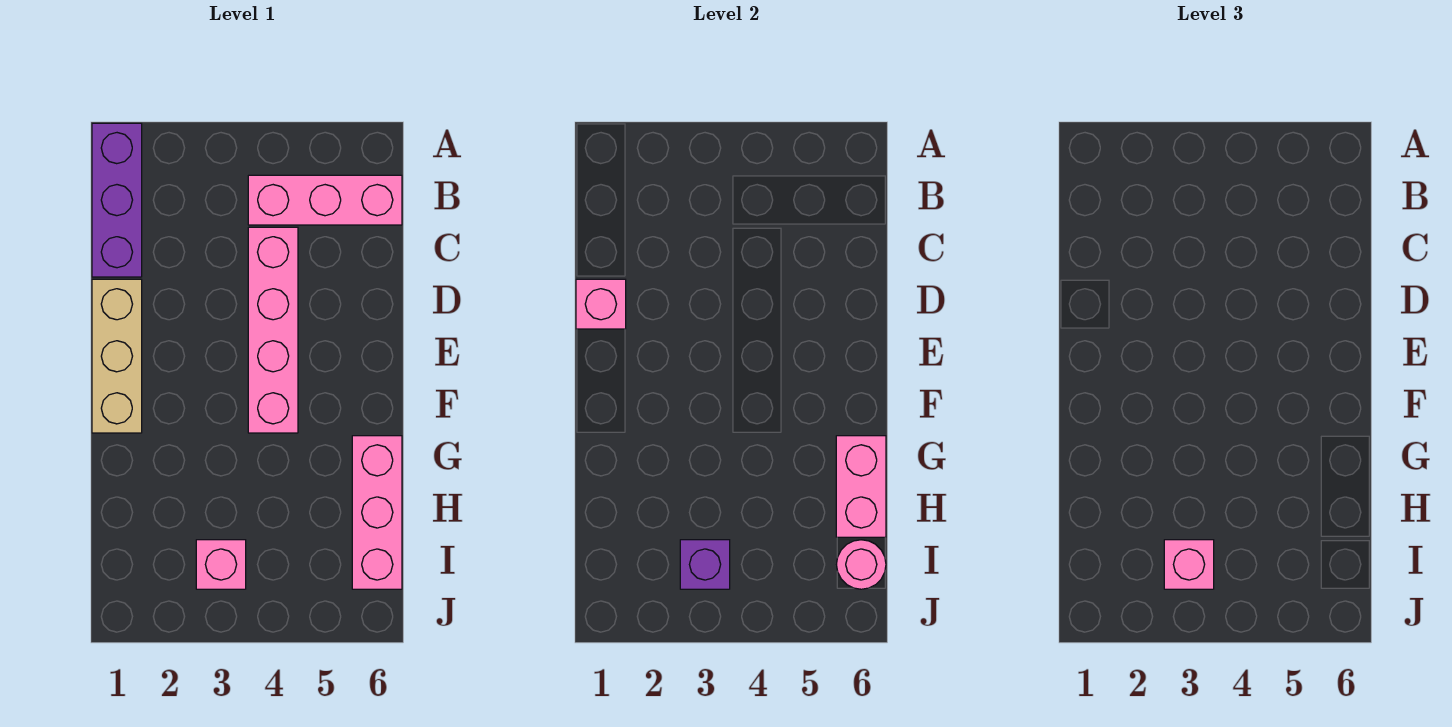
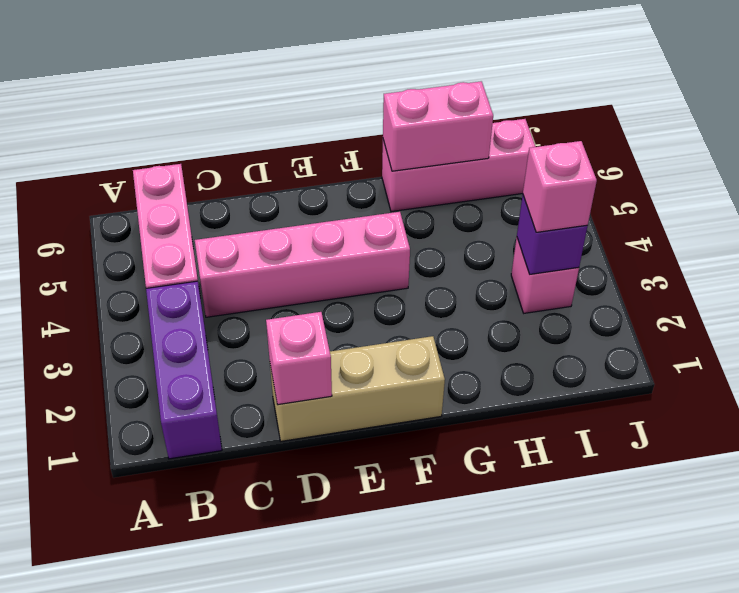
purple brick A1:C1 level 1 -> purple brick B1:B3 level 1
pink round brick I6 level 2 -> none

